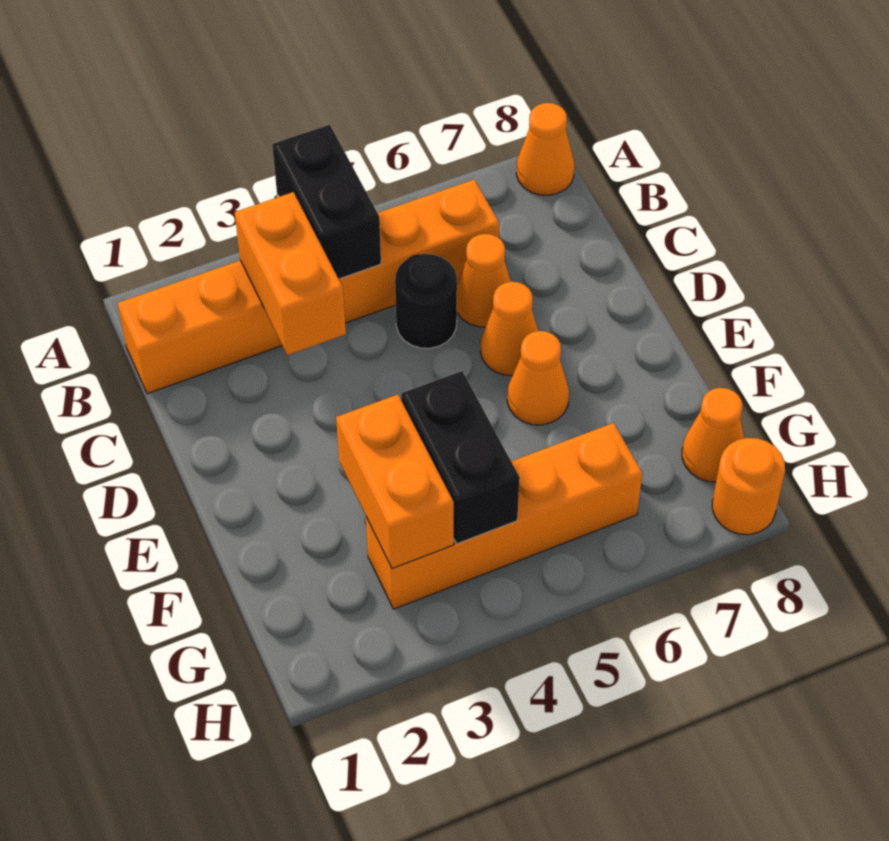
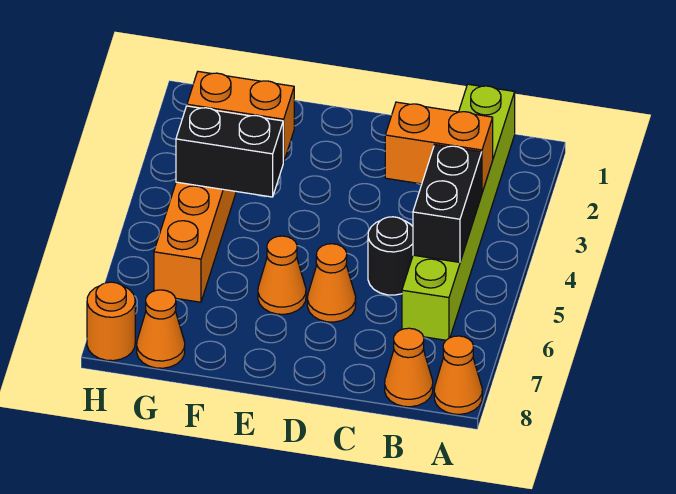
black brick A4:B4 level 2 -> black brick B4:B5 level 2
orange brick B1:B6 level 1 -> lime brick B1:B6 level 1
orange cone C6 level 1 -> orange cone B8 level 1

